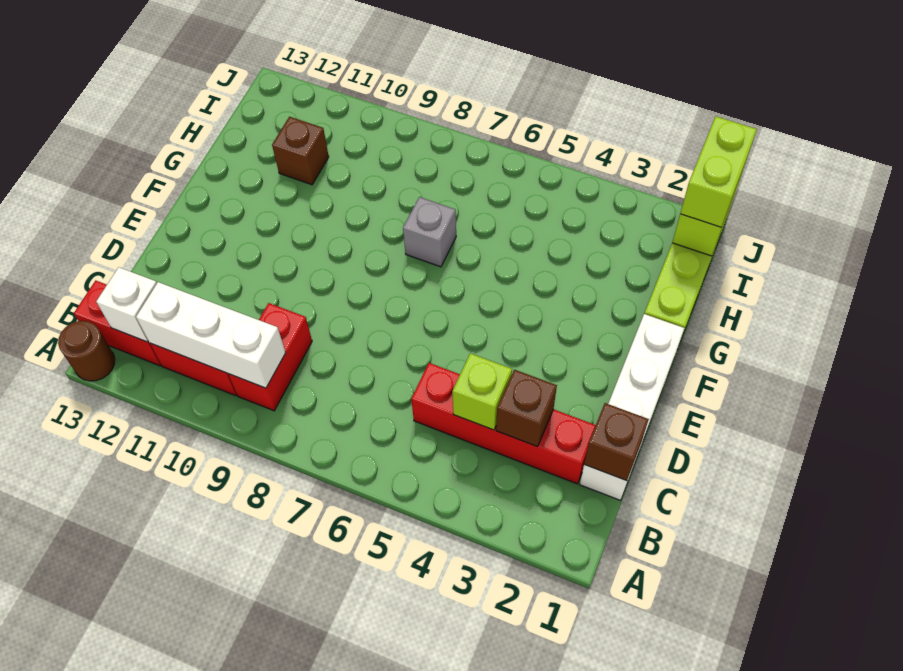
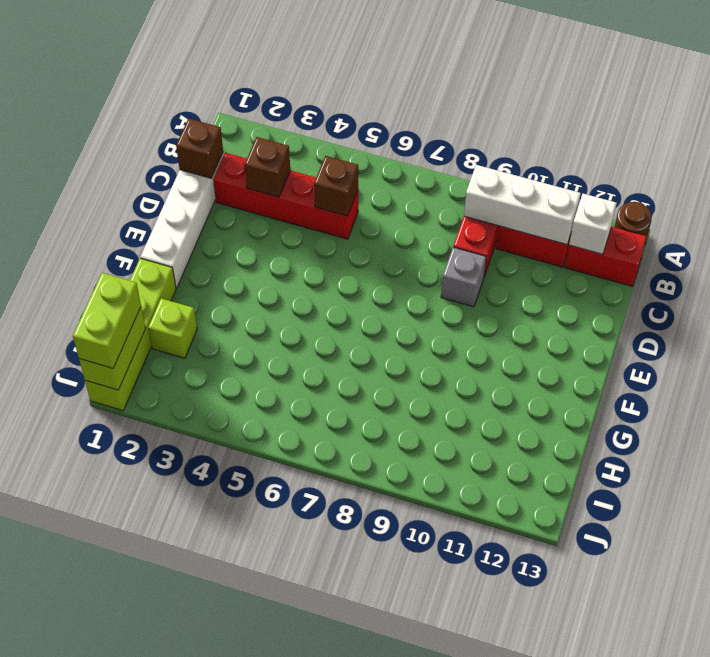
lime brick C4 level 2 -> lime brick H2 level 1
grey brick G7 level 1 -> grey brick D9 level 1
brown brick H11 level 1 -> brown brick C5 level 2

